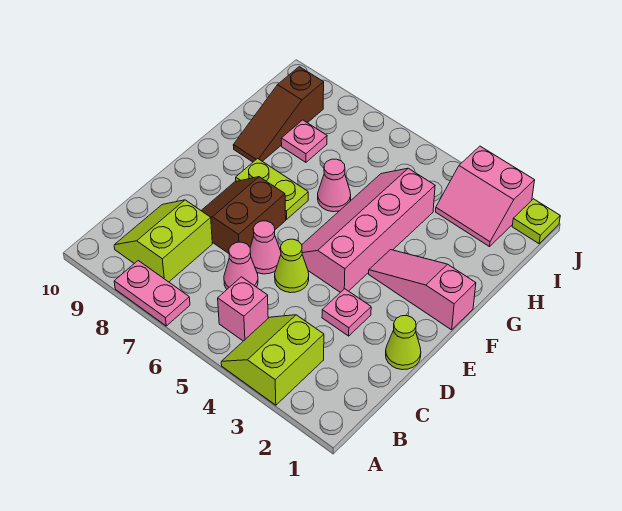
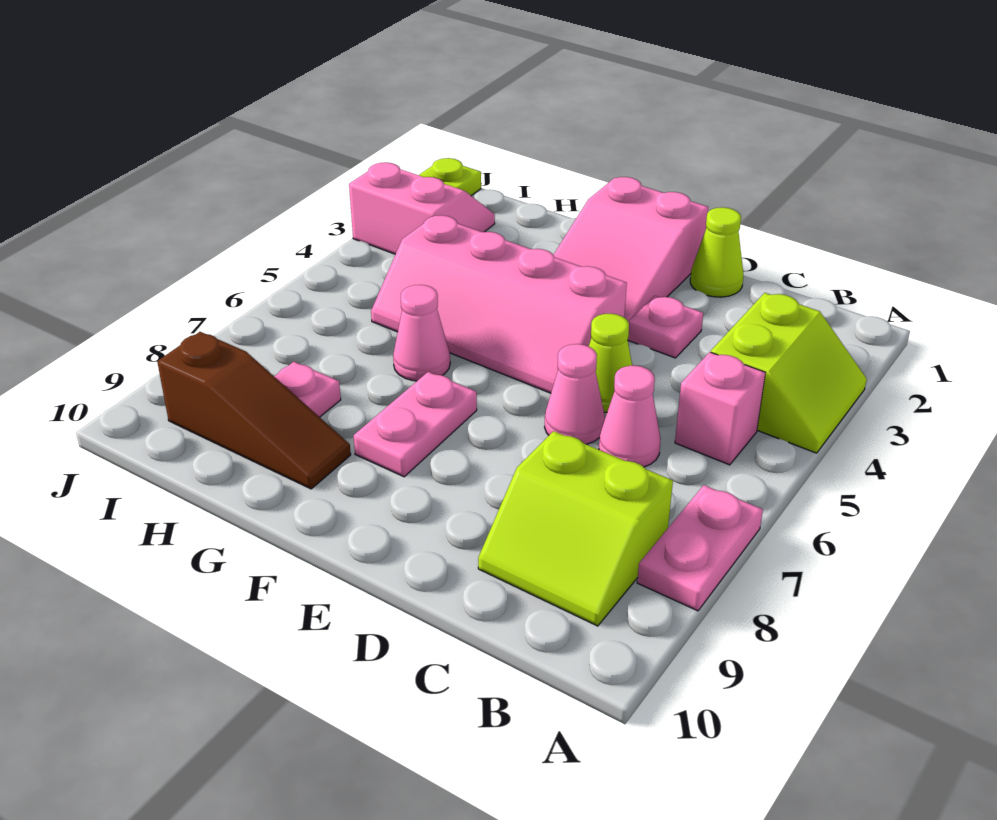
lime slope A3:B4 level 1 top 3 -> lime slope A3:B4 level 1 top B
brown slope D7:E8 level 1 top 7 -> none
pink slope F1:F3 level 1 top 1 -> pink slope E1:F3 level 1 top 1
lime plate F7:F8 level 1 -> pink plate F7:F8 level 1
pink slope I2:J3 level 1 top J -> pink slope I2:J3 level 1 top 3

